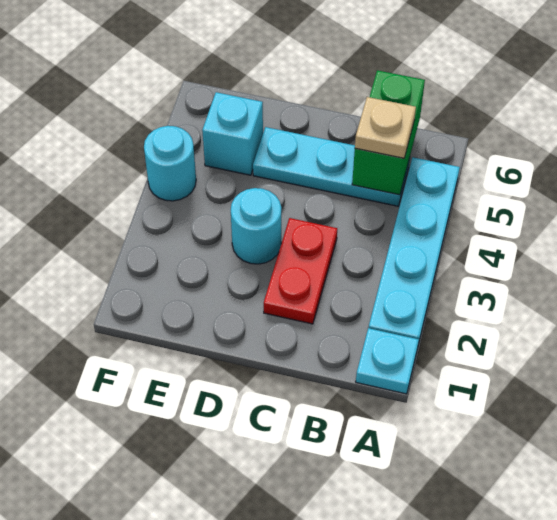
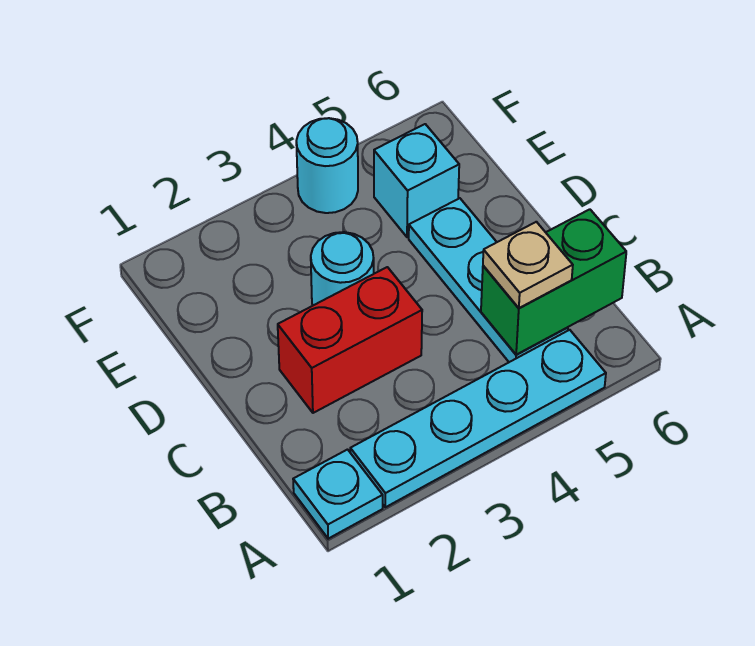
red plate C2:C3 level 1 -> red brick C2:C3 level 1

